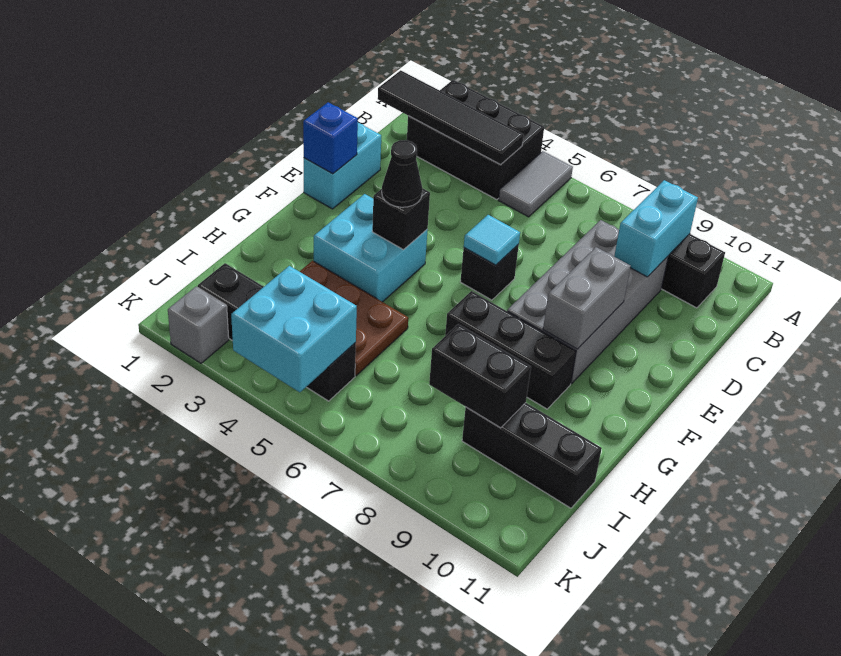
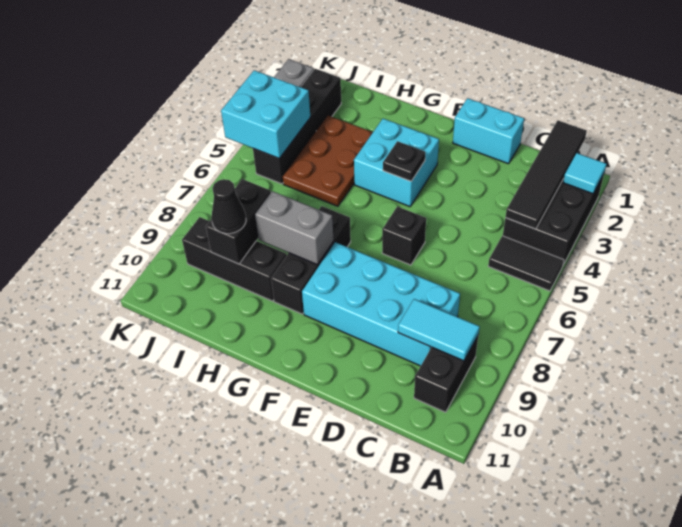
grey tile A5:B5 level 1 -> black tile A5:B5 level 1
cyan brick B9:C9 level 2 -> cyan tile B9:C9 level 2
grey brick C8:F9 level 1 -> cyan brick C8:F9 level 1
blue brick E1 level 2 -> none
cyan tile E6 level 2 -> cyan tile A2 level 2
grey brick E9:F9 level 2 -> grey brick G8:H8 level 2
black brick F4 level 2 -> black plate F4 level 2
black cone F4 level 3 -> black cone I9 level 3
black brick I9:I11 level 1 -> black brick H9:J9 level 1

